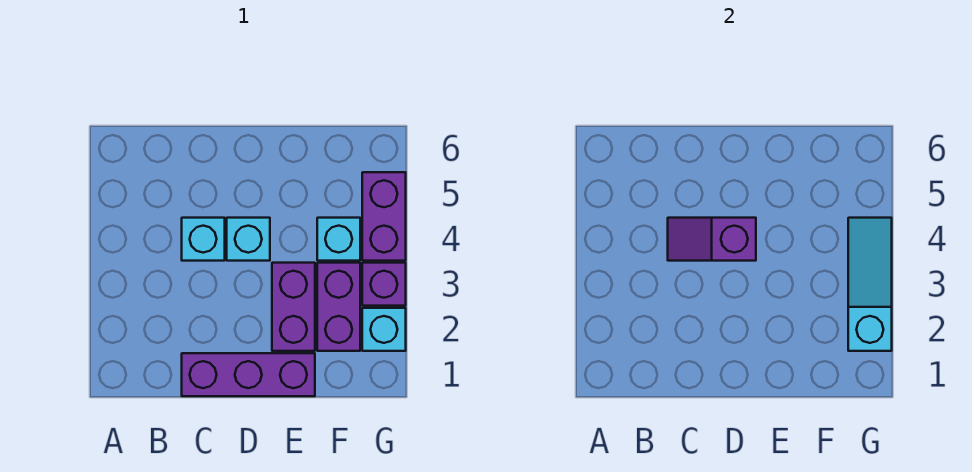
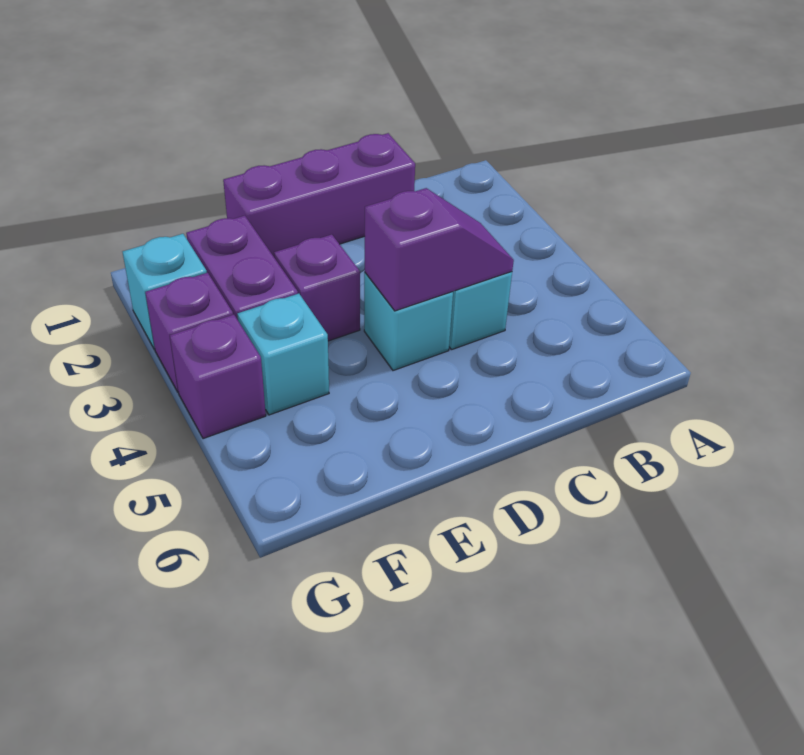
purple brick E2:E3 level 1 -> purple brick E3 level 1
cyan slope G2:G4 level 2 top 2 -> none
purple brick G4:G5 level 1 -> purple brick G4 level 1

